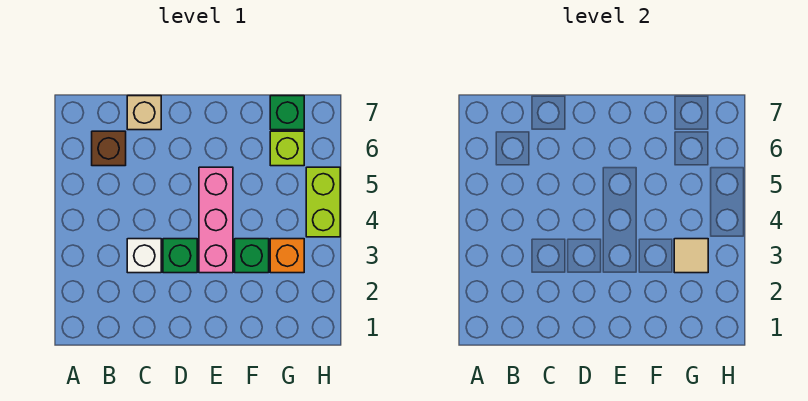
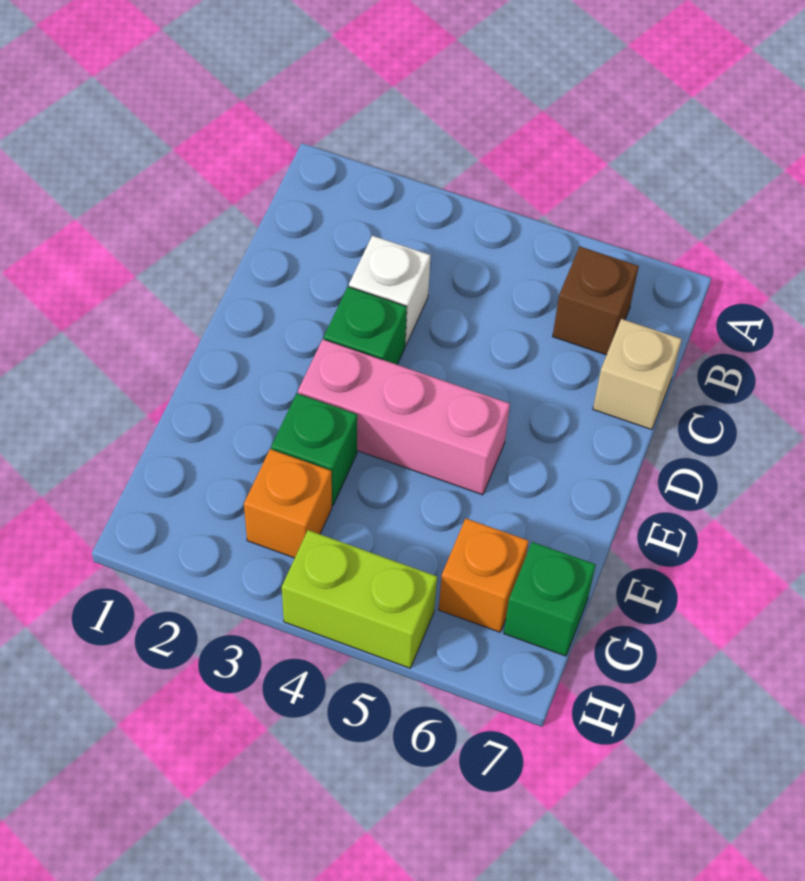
tan tile G3 level 2 -> none
lime brick G6 level 1 -> orange brick G6 level 1

